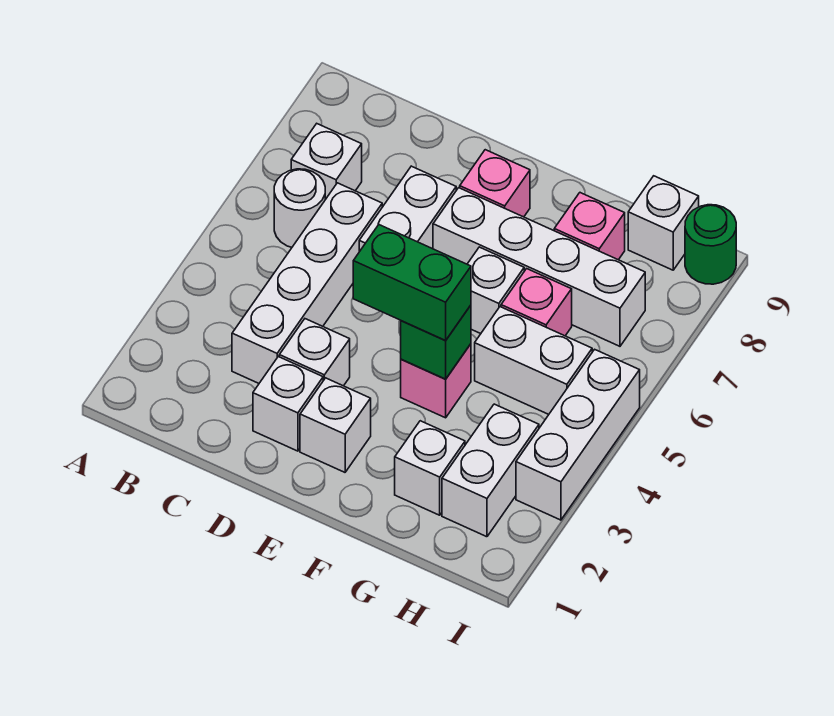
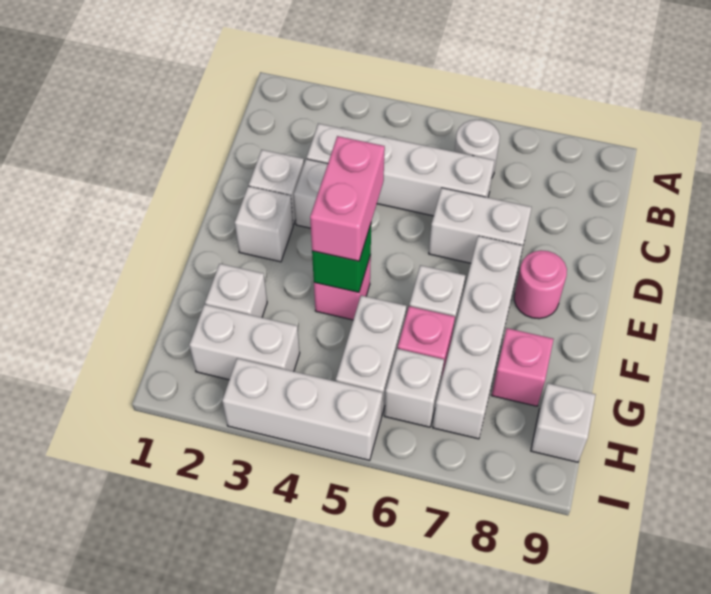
white brick B7 level 1 -> white brick H6 level 1
green brick E4:F4 level 3 -> pink brick E4:F4 level 3
pink brick E8 level 1 -> pink round brick E8 level 1
green round brick I9 level 1 -> none

